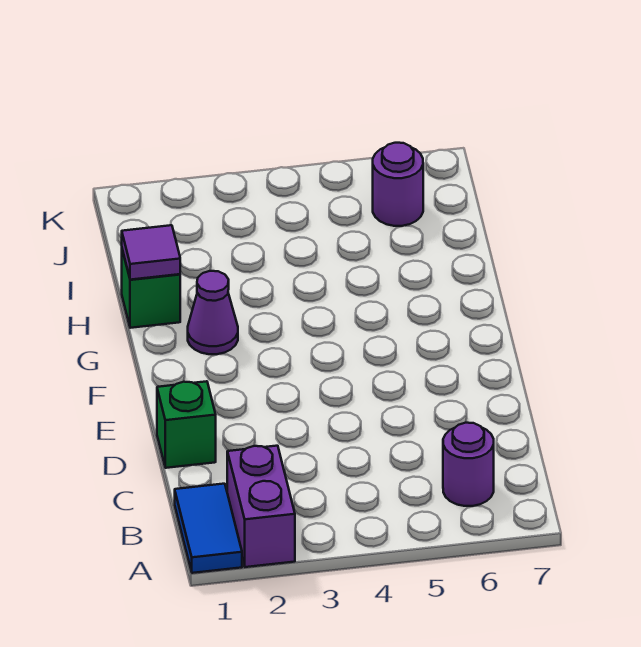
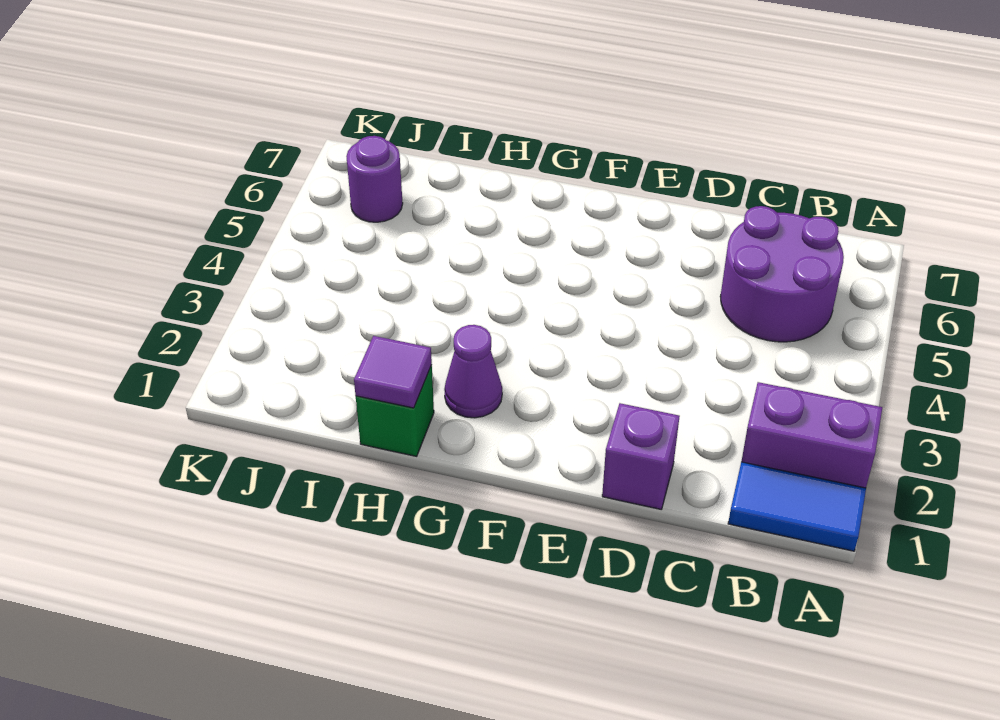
purple round brick B6 level 1 -> purple round brick B5:C6 level 1
green brick D1 level 1 -> purple brick D1 level 1

